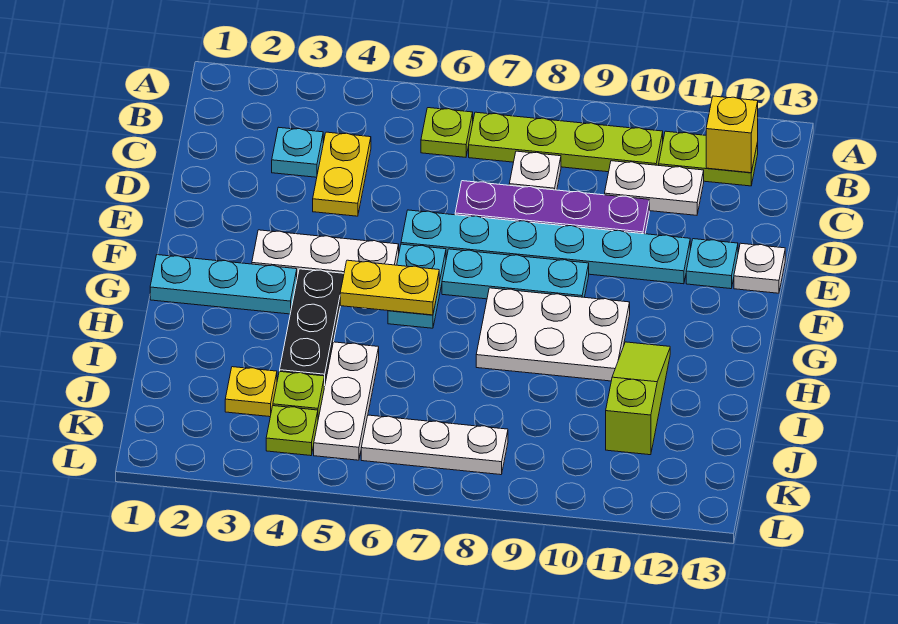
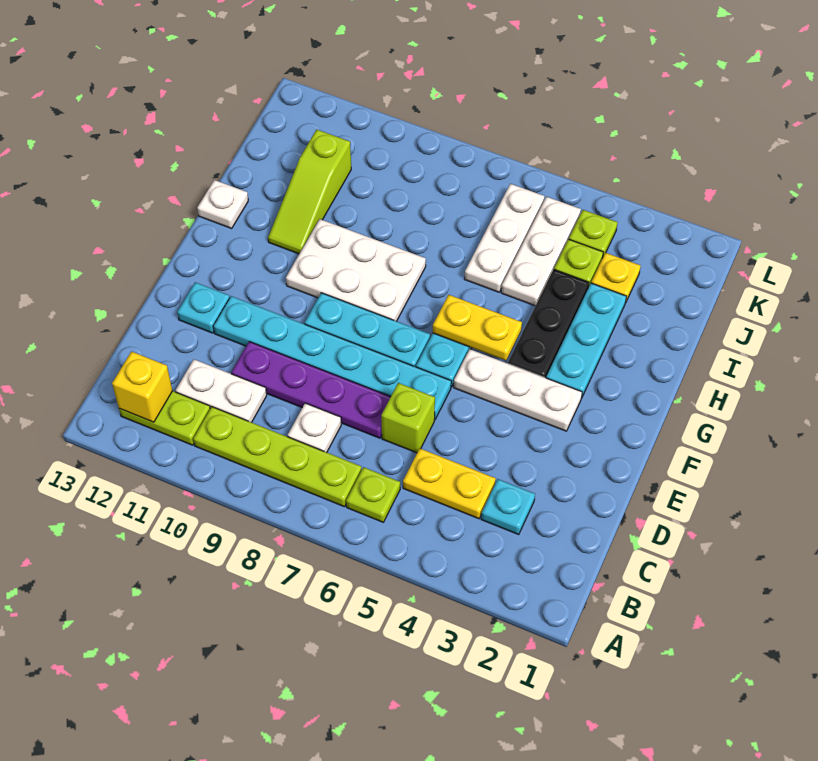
yellow plate C4:D4 level 1 -> yellow plate C4:C5 level 1
none -> lime brick D6 level 1
white plate E13 level 1 -> white plate H13 level 1
cyan plate G1:G3 level 1 -> cyan plate G3:I3 level 1
white plate K6:K8 level 1 -> white plate I6:K6 level 1

